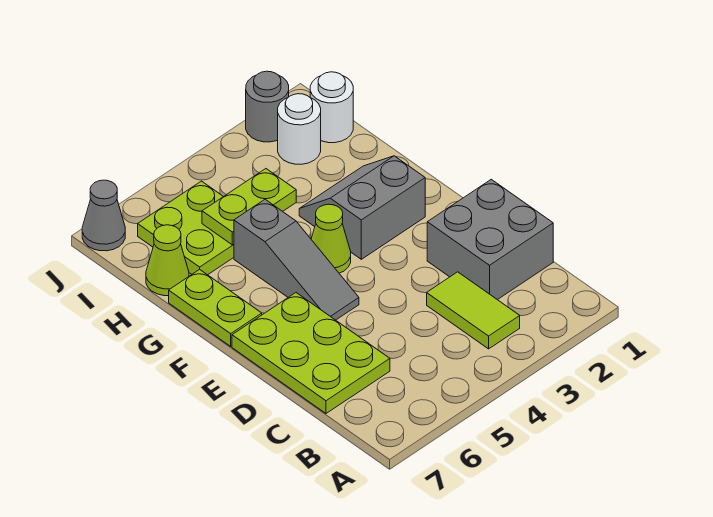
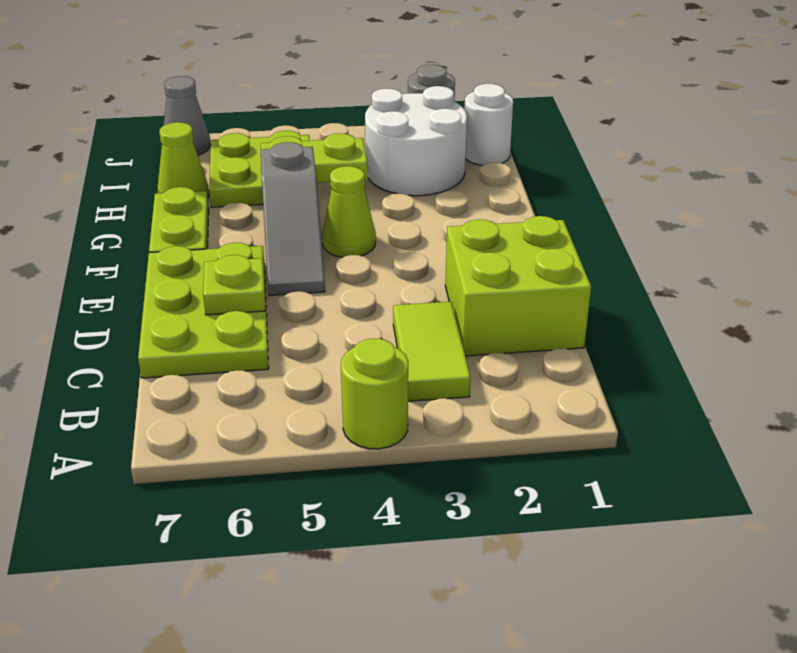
none -> lime round brick A4 level 1
grey brick C1:D2 level 1 -> lime brick C1:D2 level 1
none -> lime plate D6 level 2
grey slope F2:G3 level 1 top F -> none
white round brick I2 level 1 -> white round brick H2:I3 level 1

